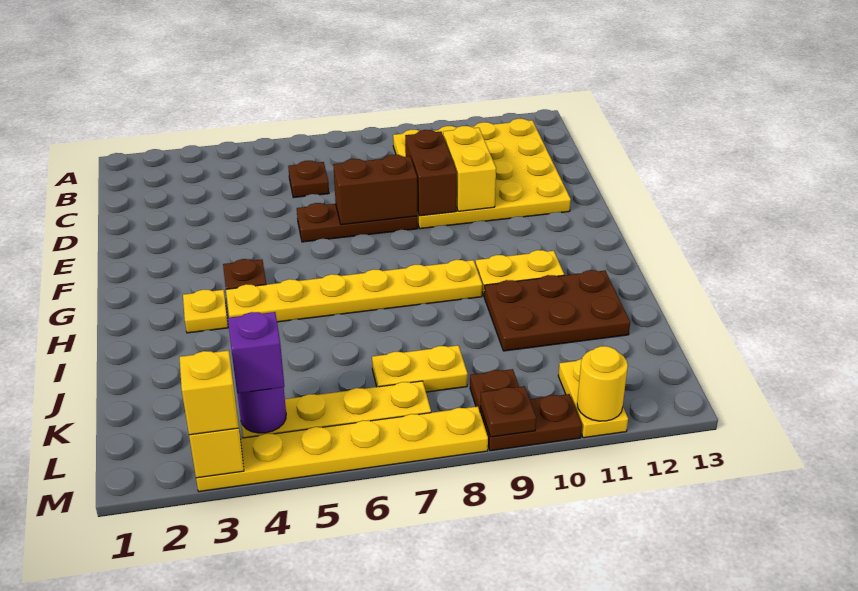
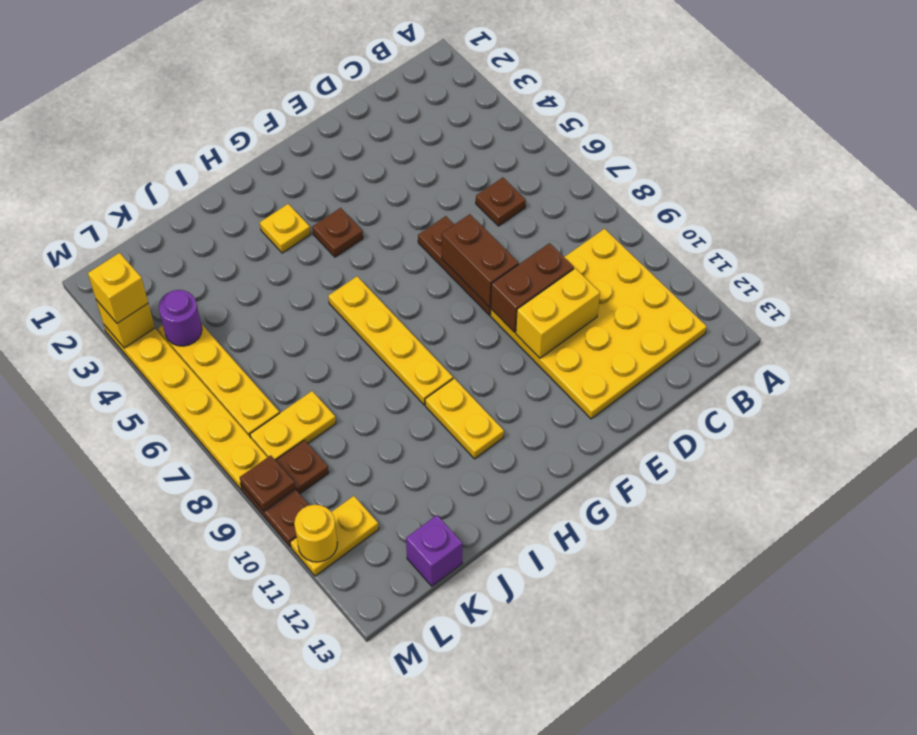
yellow plate H4:H9 level 1 -> yellow plate H6:H9 level 1
brown plate I10:J12 level 1 -> none
yellow plate K7:K8 level 1 -> yellow plate K8:L8 level 1
purple brick L4 level 3 -> purple brick K13 level 1

